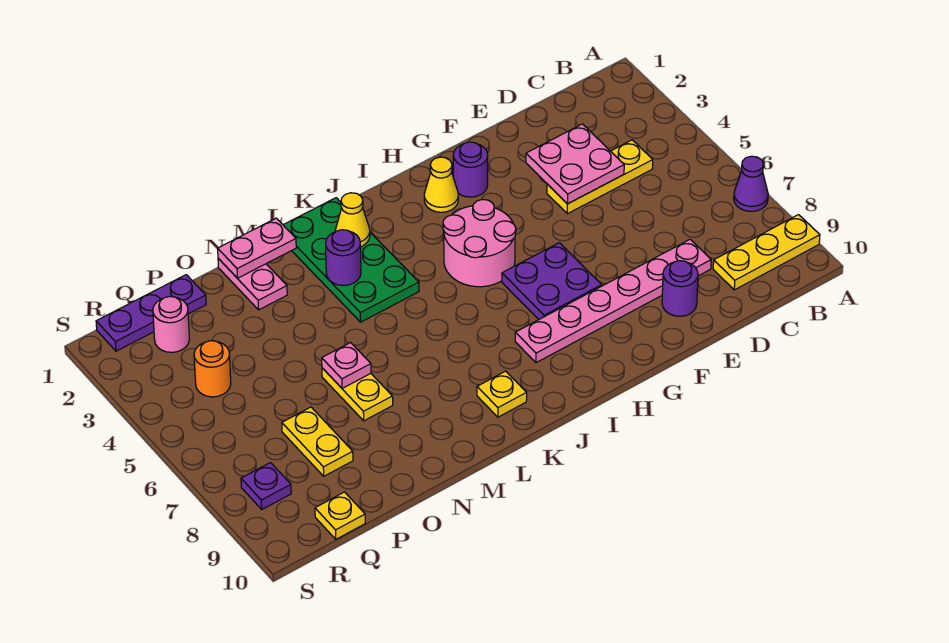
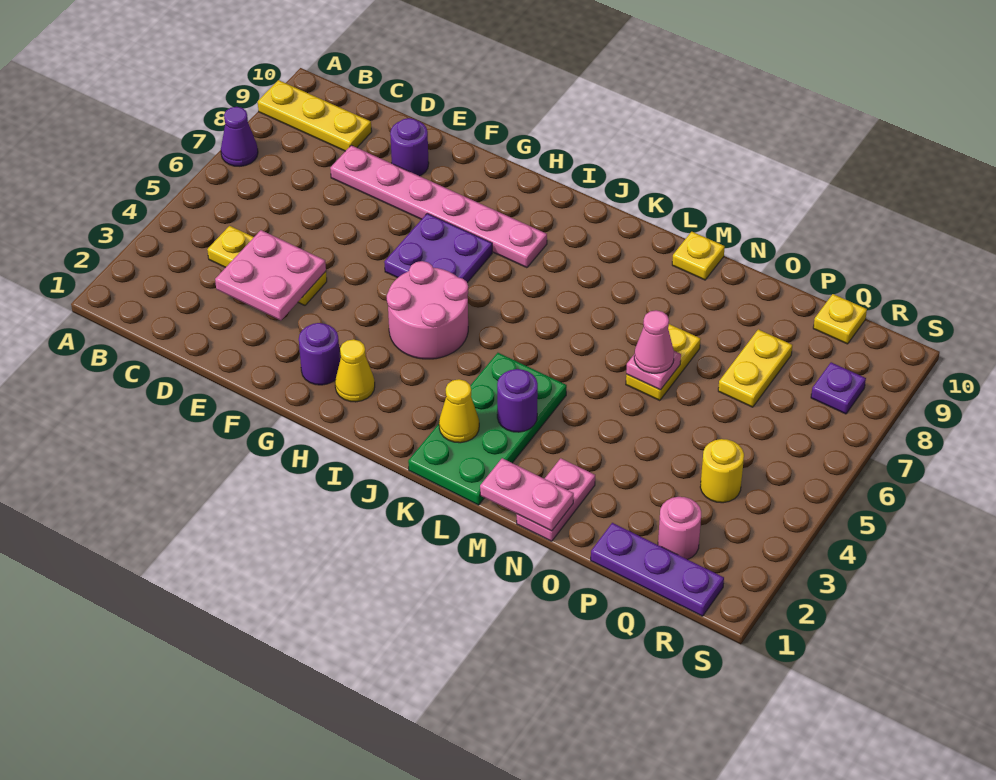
yellow plate K9 level 1 -> yellow plate M10 level 1
none -> pink cone N6 level 3
orange round brick Q4 level 1 -> yellow round brick Q4 level 1

